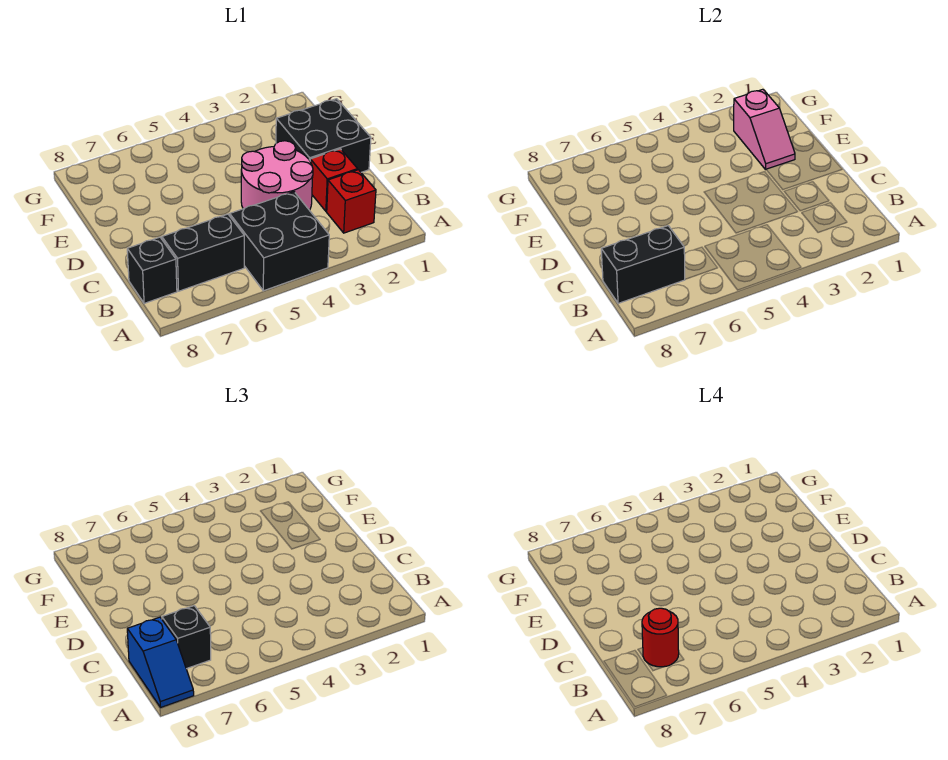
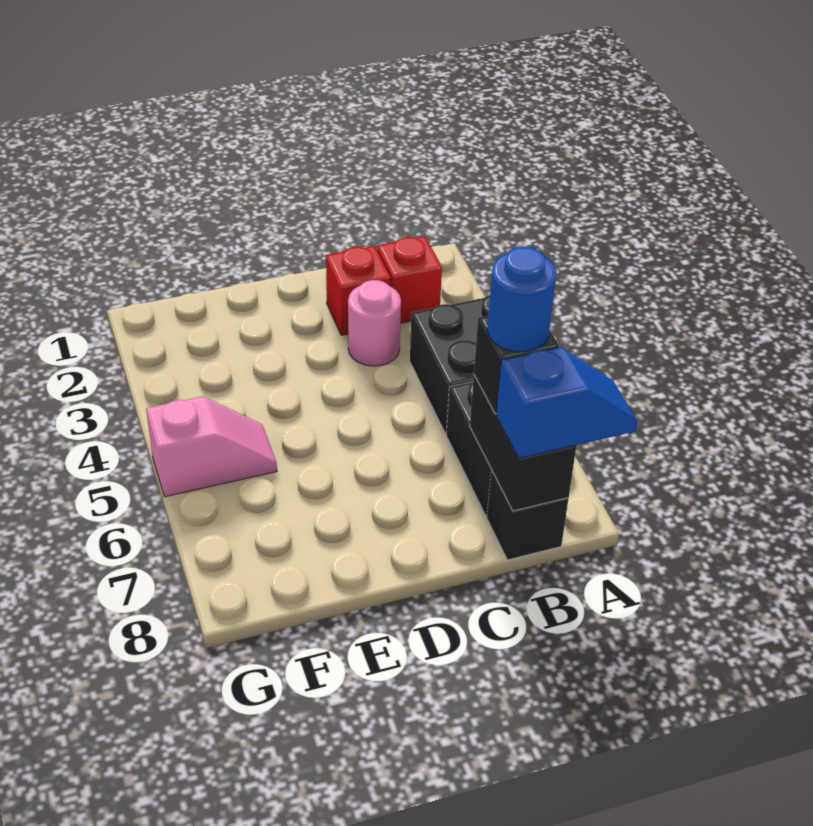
red round brick B7 level 4 -> blue round brick B7 level 4
pink round brick C3:D4 level 1 -> pink round brick C3 level 1
black brick D1:E2 level 1 -> none
pink slope E2:F2 level 2 top F -> pink slope F5:G5 level 1 top G

